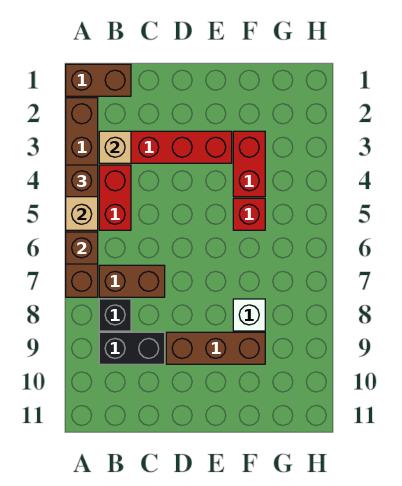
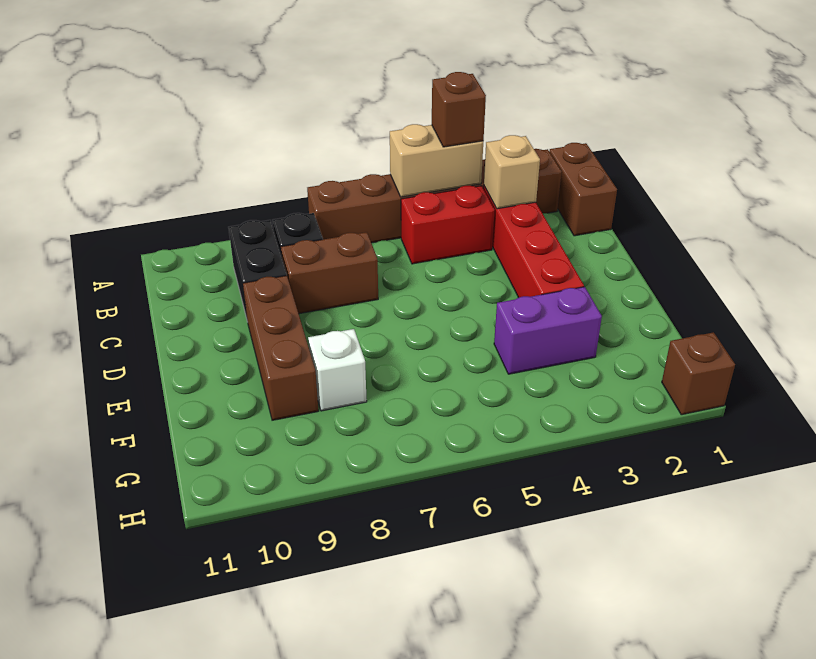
brown brick A6 level 2 -> brown brick H1 level 1
brown brick B7:C7 level 1 -> brown brick C7:C8 level 1
red brick F3:F4 level 1 -> purple brick F3:F4 level 1
red brick F5 level 1 -> none

